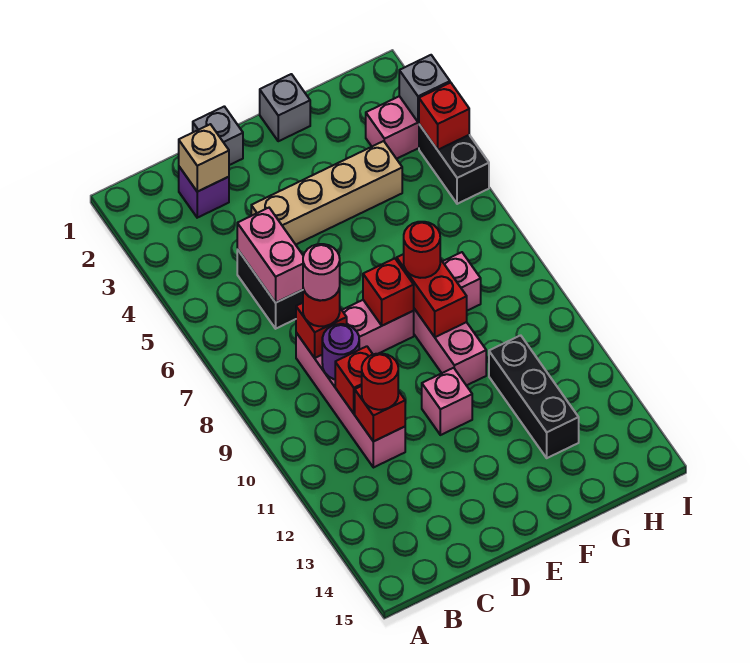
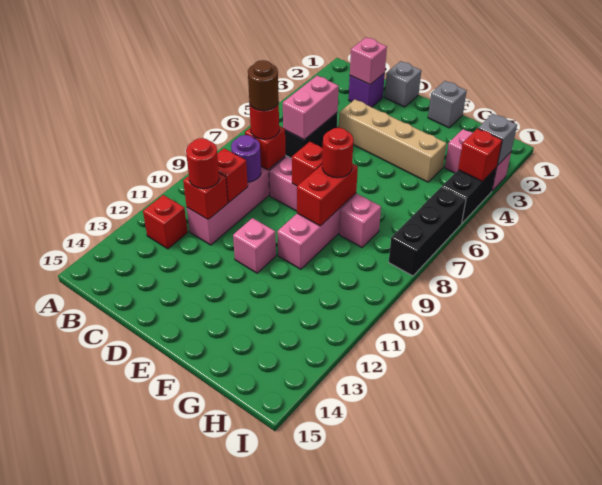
none -> red brick B12 level 1
tan brick C2 level 2 -> pink brick C2 level 2
pink round brick C8 level 4 -> brown round brick C8 level 4
black brick G11:G13 level 1 -> black brick I6:I8 level 1

